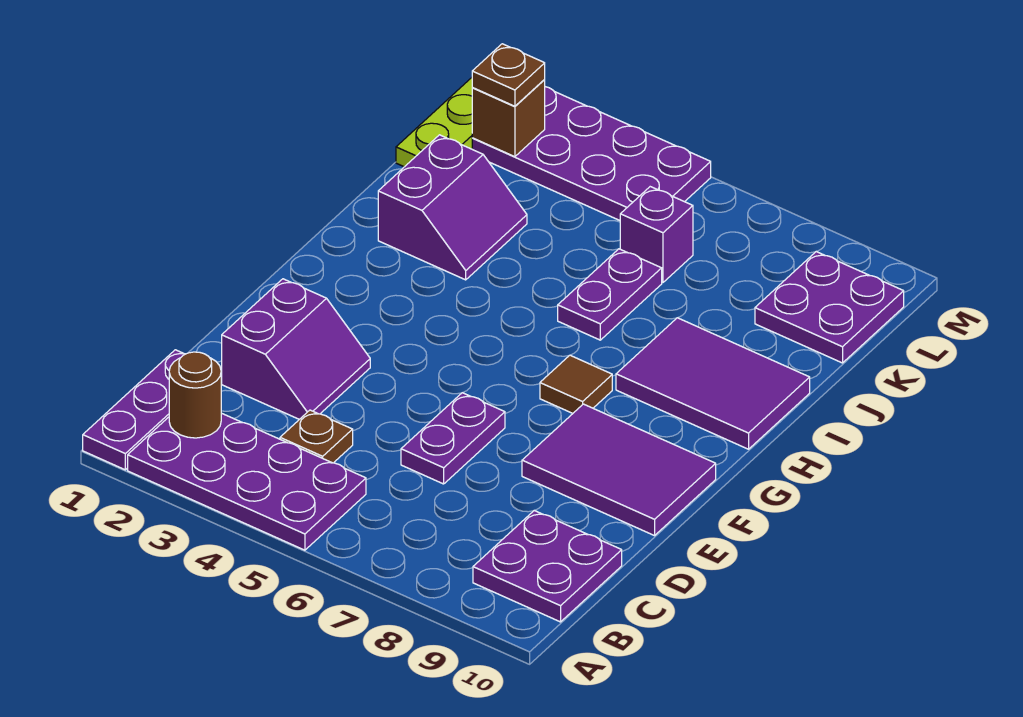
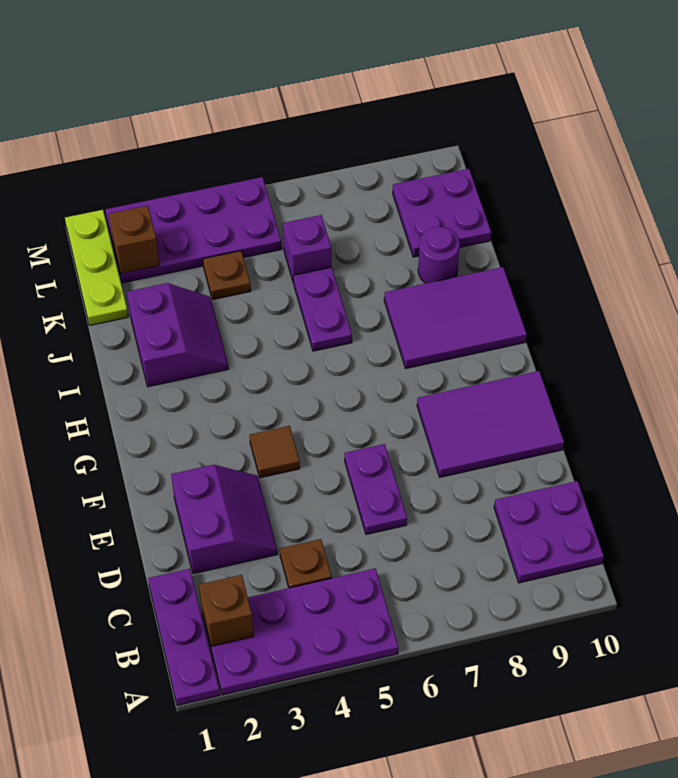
brown round brick B2 level 2 -> brown brick B2 level 2
brown tile G7 level 1 -> brown tile F4 level 1
none -> purple round brick J9 level 1
brown plate L2 level 3 -> brown plate K4 level 1

